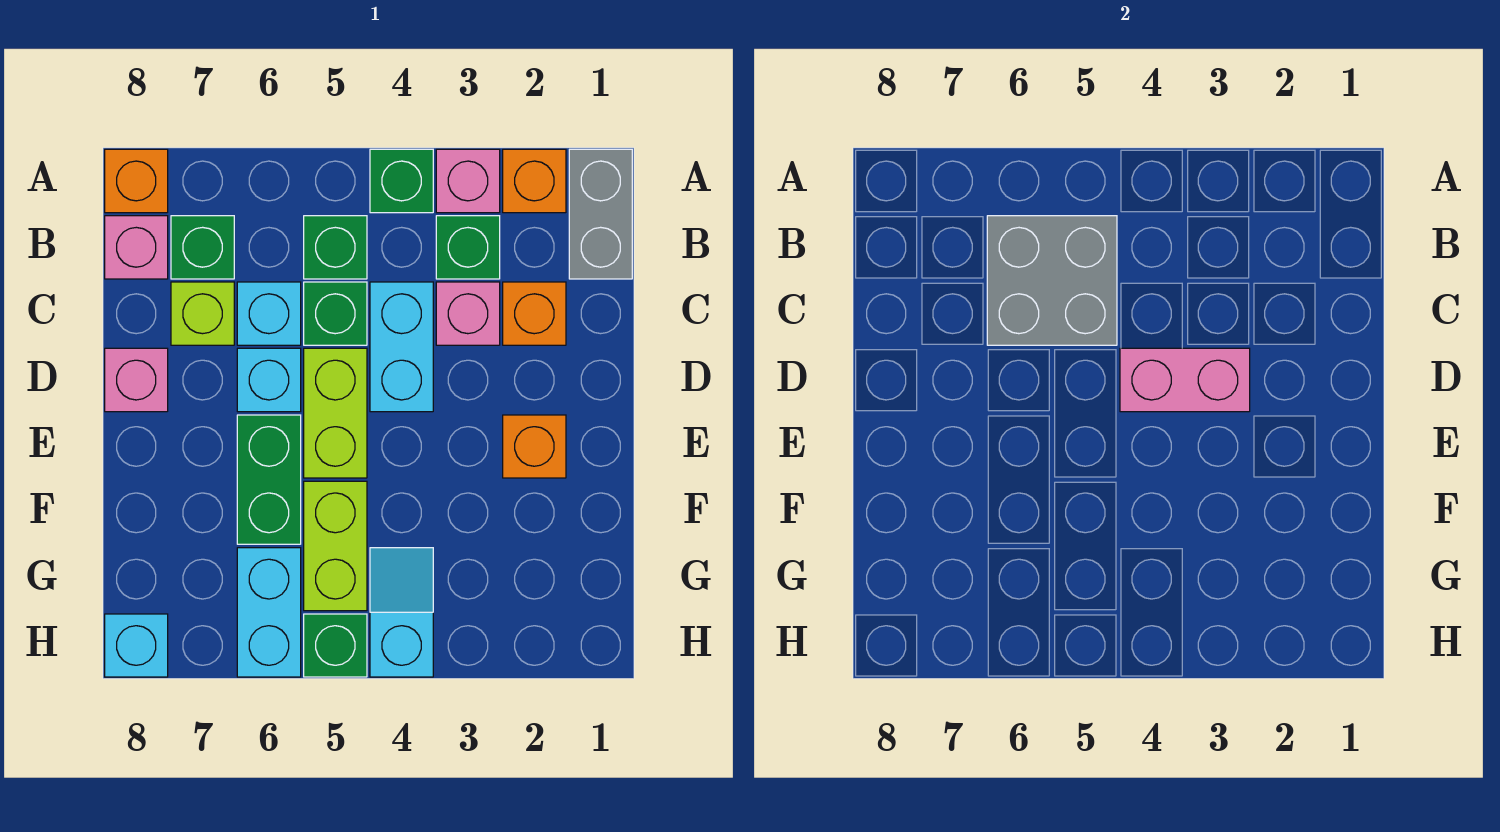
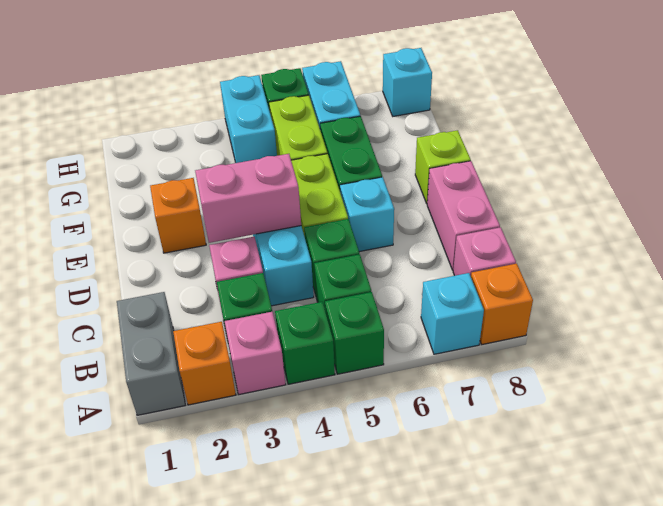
grey brick B5:C6 level 2 -> none
green brick B7 level 1 -> green brick A5 level 1
orange brick C2 level 1 -> none
cyan brick C6 level 1 -> cyan brick A7 level 1
lime brick C7 level 1 -> lime brick E8 level 1
pink brick D8 level 1 -> pink brick C8:D8 level 1
cyan slope G4:H4 level 1 top H -> cyan brick G4:H4 level 1

